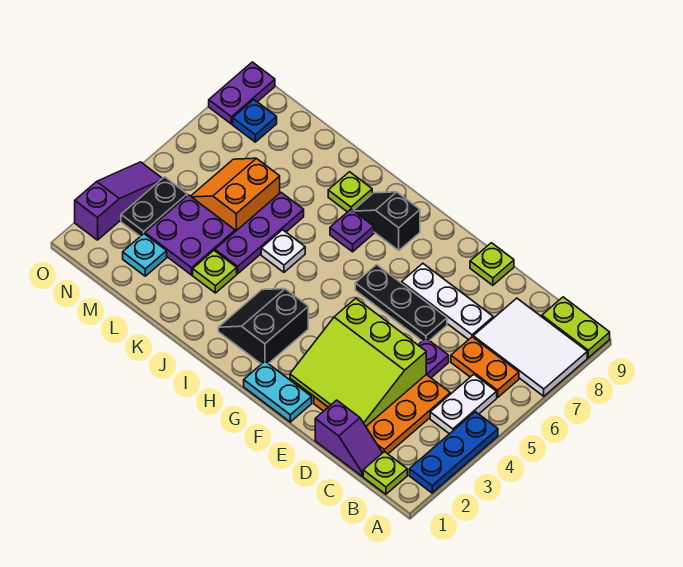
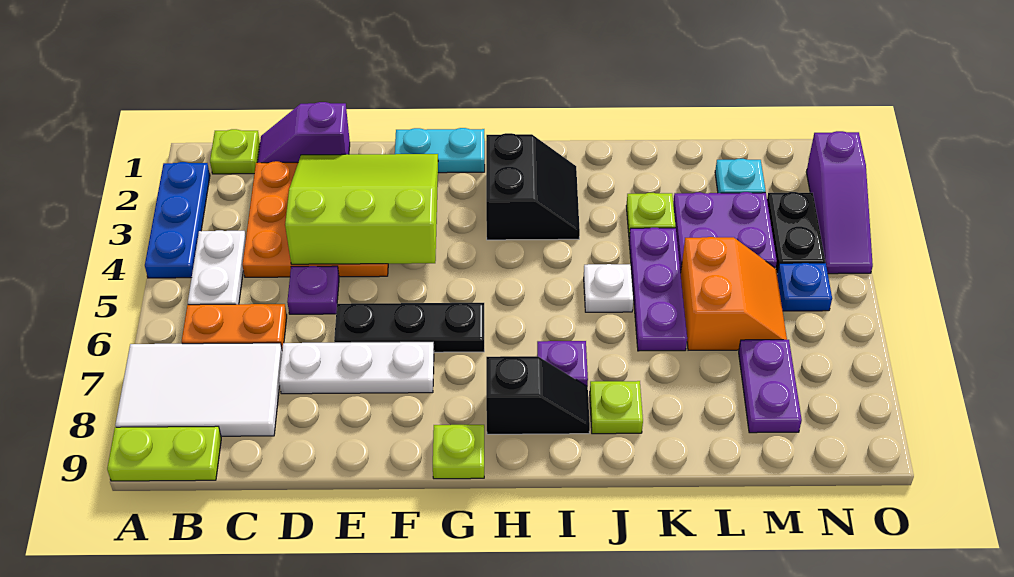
lime plate E9 level 1 -> lime plate G9 level 1
blue plate N8 level 1 -> blue plate N5 level 1
purple plate O8:O9 level 1 -> purple plate M7:M8 level 1

